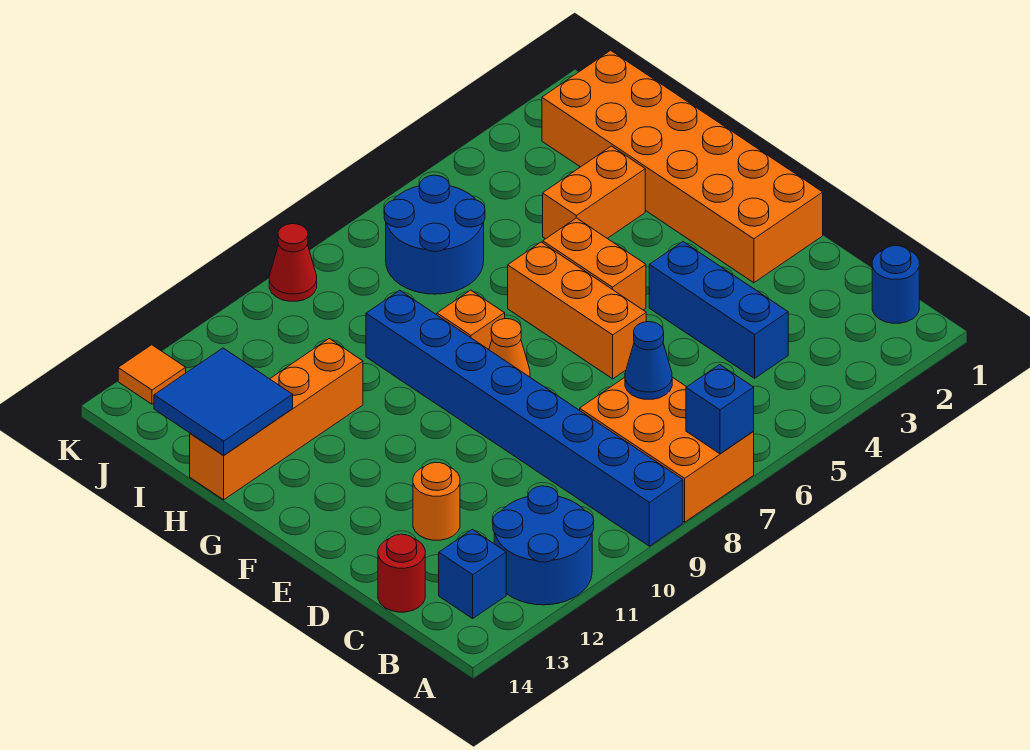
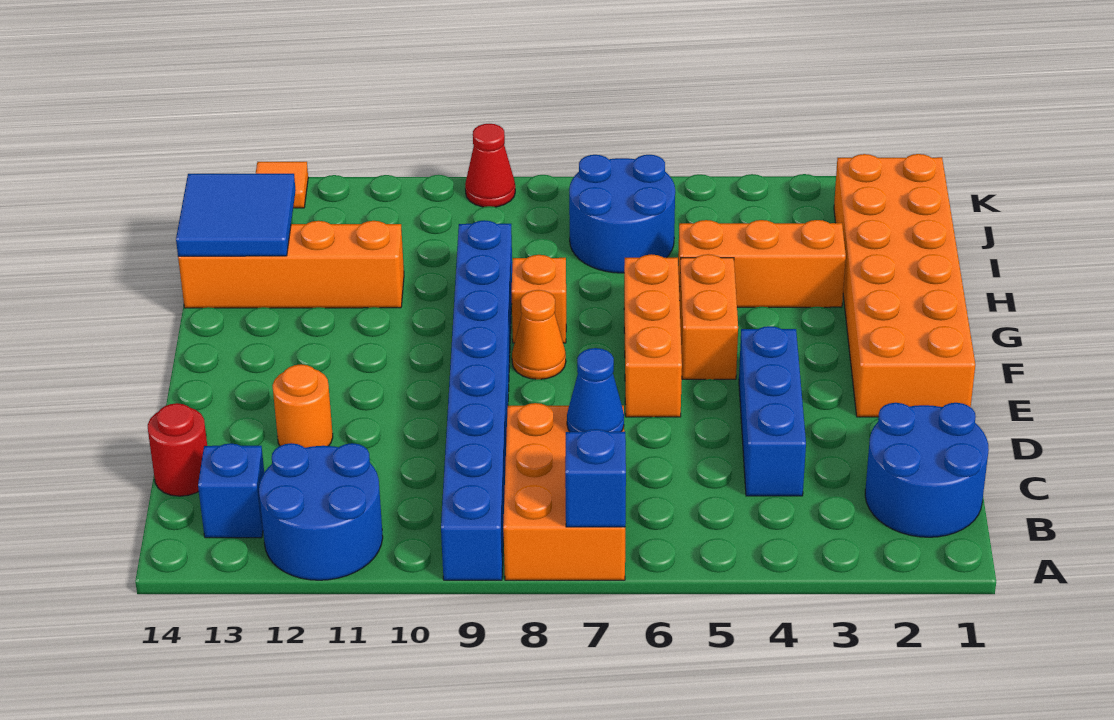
blue round brick B1 level 1 -> blue round brick B1:C2 level 1
orange brick H3:H4 level 1 -> orange brick H3:H5 level 1

